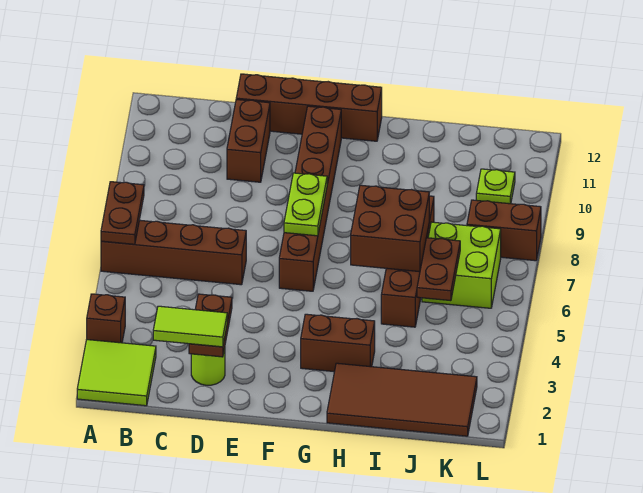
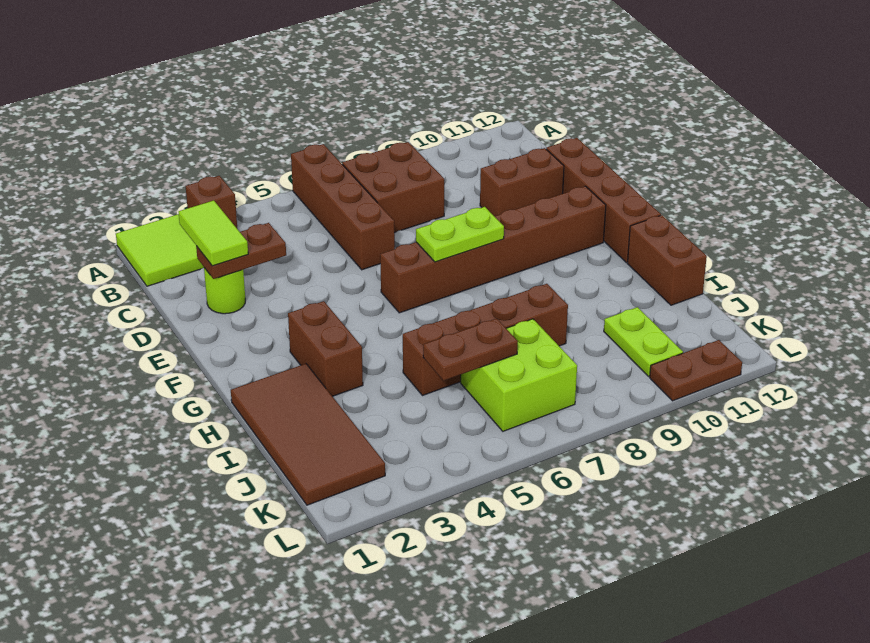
brown plate A6:A7 level 2 -> brown plate L10:L11 level 1
brown brick H6:I7 level 2 -> brown brick B7:C8 level 1
brown brick K8:L8 level 1 -> brown brick H12:I12 level 1
lime plate K10 level 1 -> lime plate J10:K10 level 1

